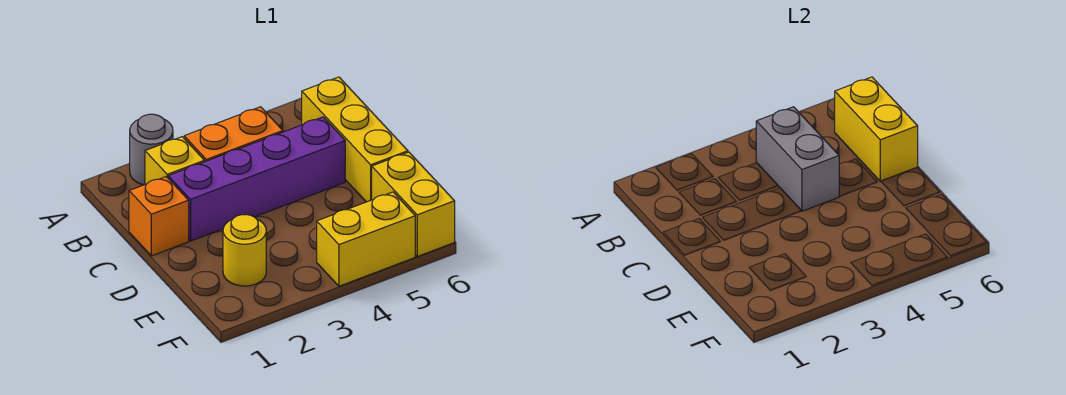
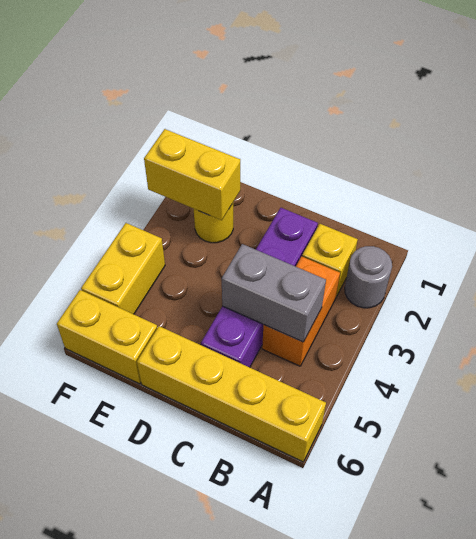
yellow brick B6:D6 level 1 -> yellow brick A6:D6 level 1
yellow brick B6:C6 level 2 -> yellow brick E2:F2 level 2
orange brick C1 level 1 -> none

